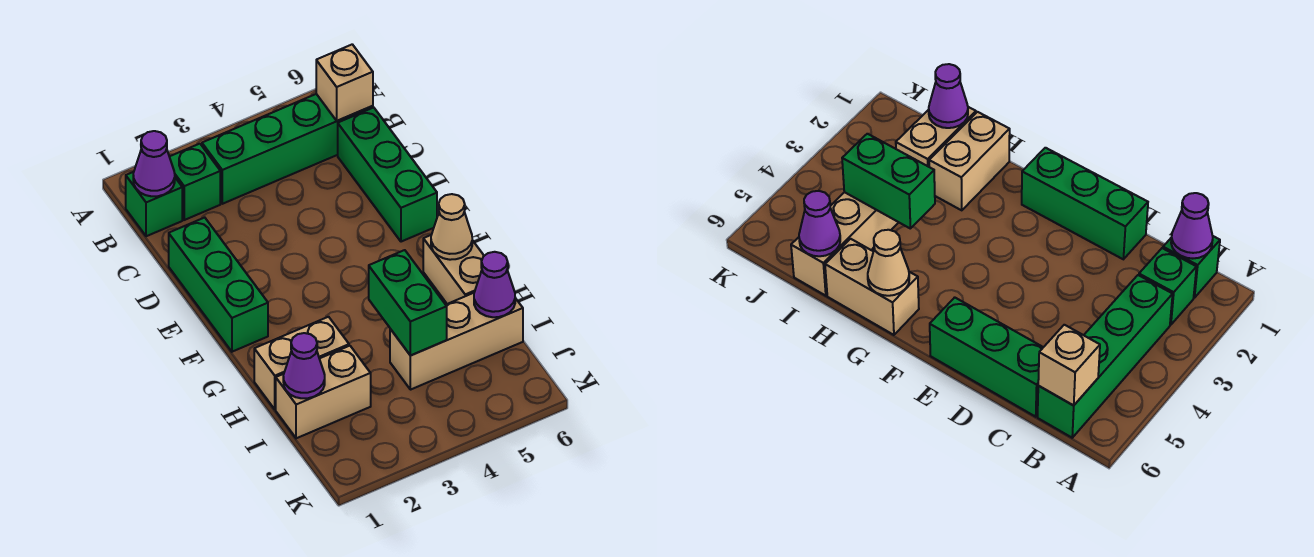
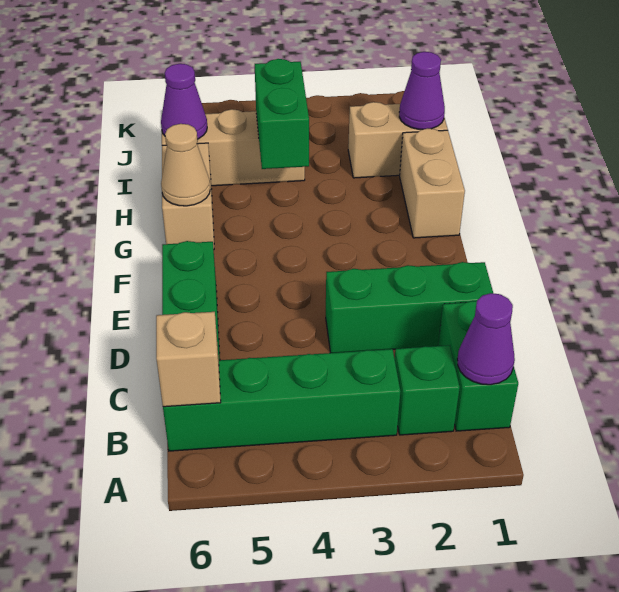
green brick B1 level 1 -> green brick B1:C1 level 1
green brick D1:F1 level 1 -> green brick D1:D3 level 1
tan brick H1:H2 level 1 -> tan brick G1:H1 level 1

